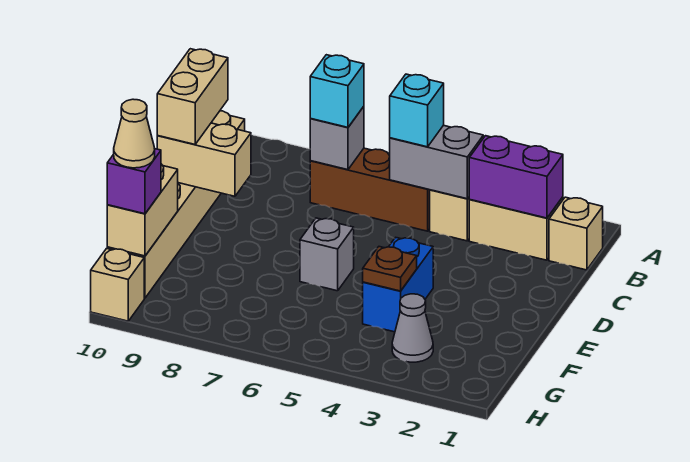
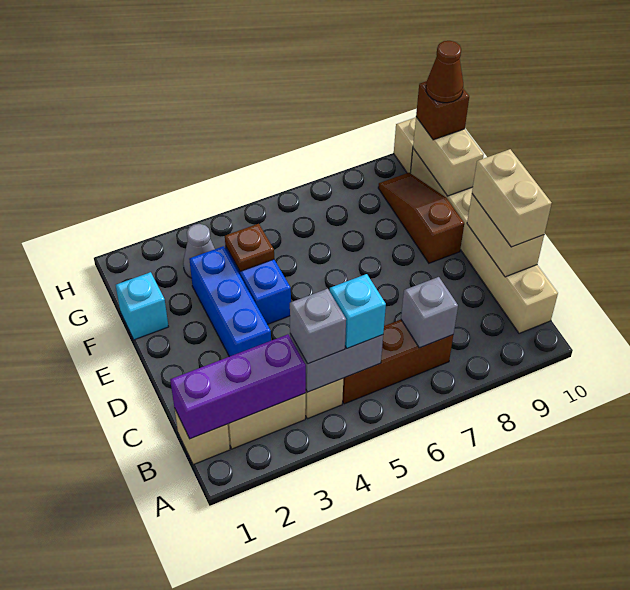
purple brick B2:B3 level 2 -> purple brick B1:B3 level 2
cyan brick B7 level 3 -> cyan brick F1 level 1
none -> blue brick D3:F3 level 1
tan brick D9:D10 level 2 -> tan brick C10:D10 level 2
grey brick E6 level 1 -> grey brick B4 level 3
none -> brown slope E9:G9 level 1 top E
purple brick G10 level 3 -> brown brick G10 level 3
tan cone G10 level 4 -> brown cone G10 level 4

